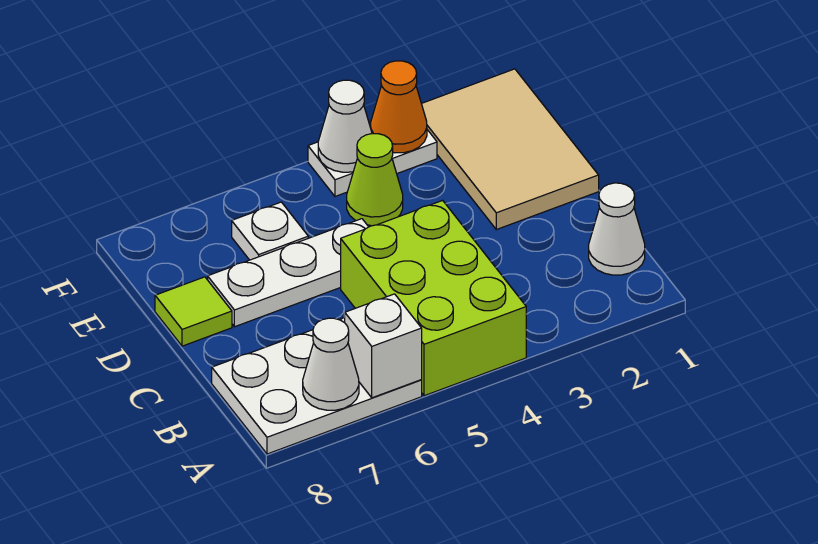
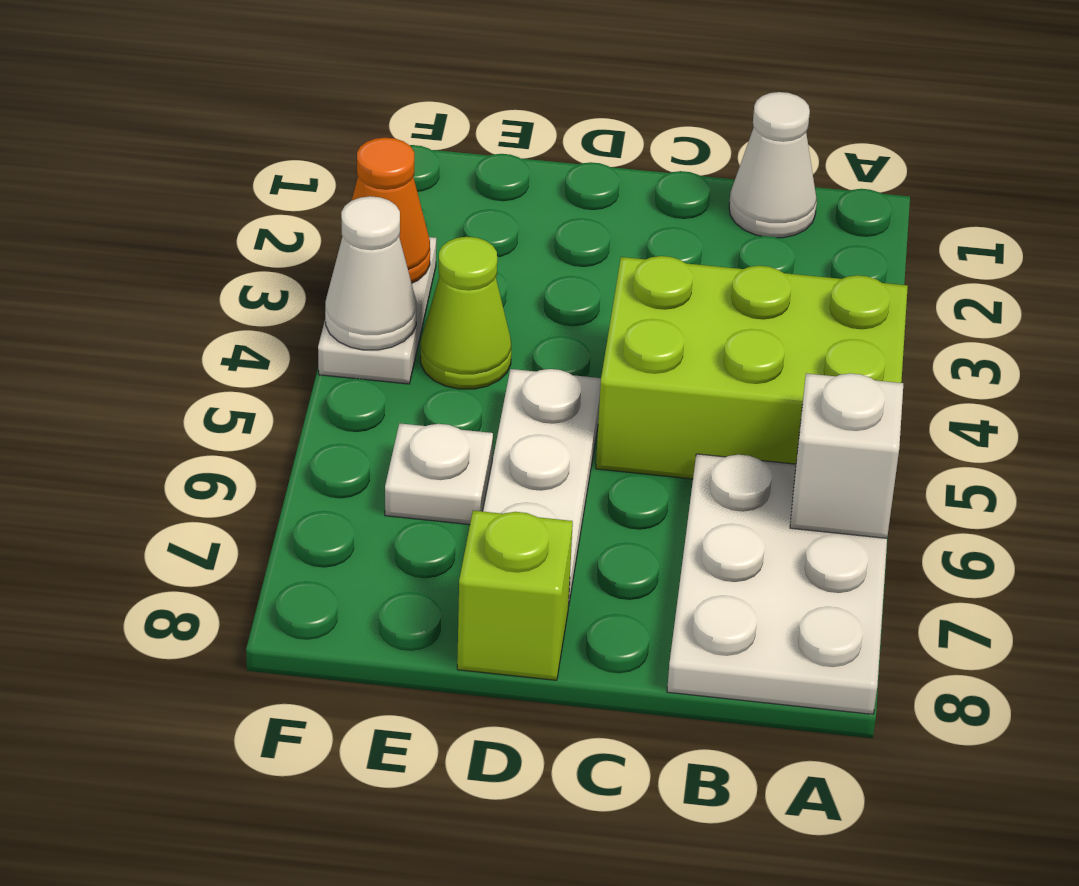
white cone A7 level 2 -> none
tan tile D1:F2 level 1 -> none
lime tile D8 level 1 -> lime brick D8 level 1

